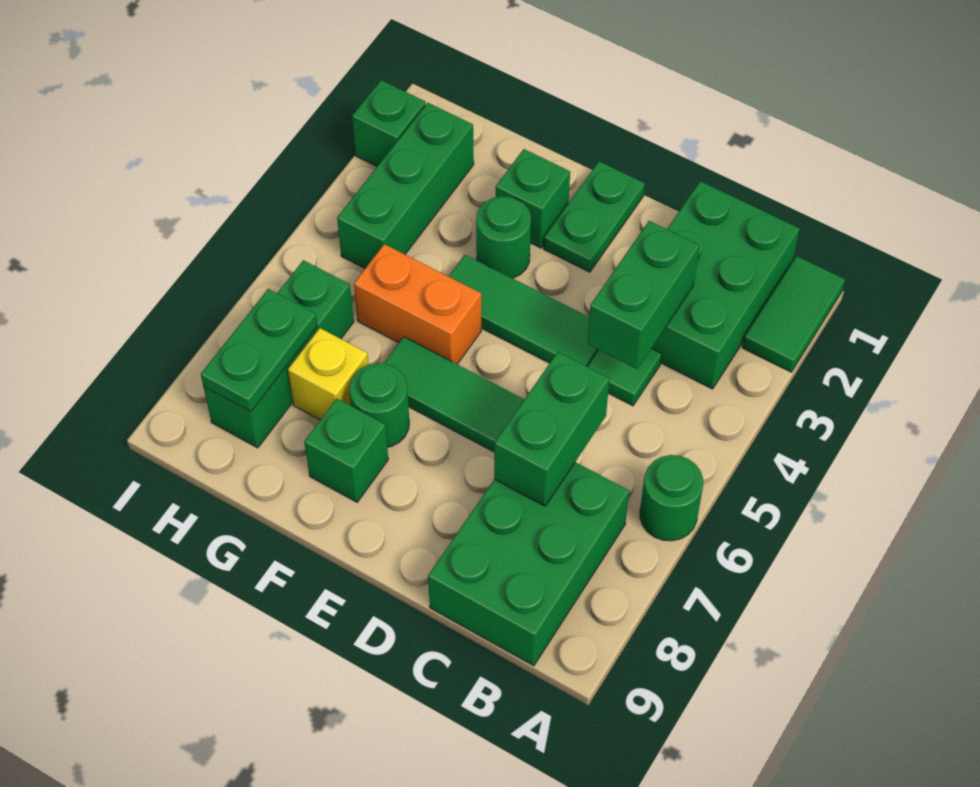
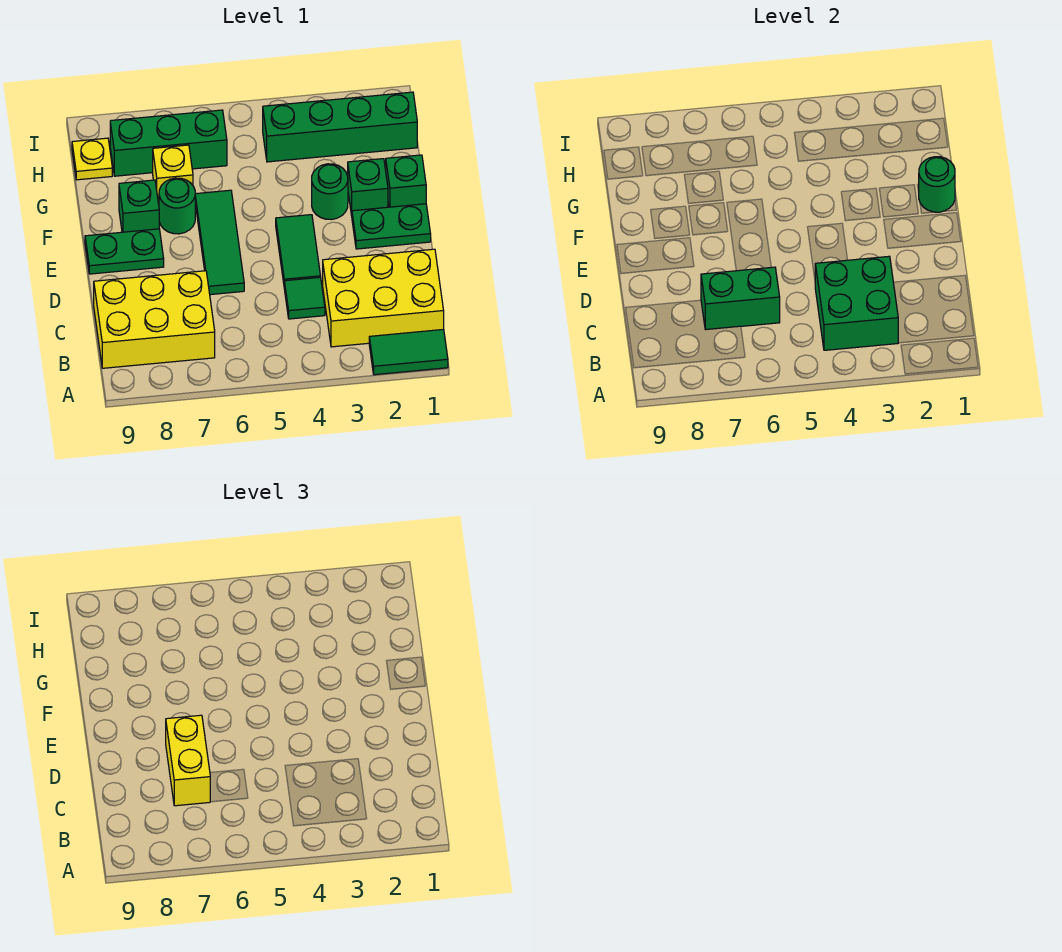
green round brick A6 level 1 -> green round brick F1 level 2
green brick B1:C3 level 1 -> yellow brick B1:C3 level 1
green brick B7:C9 level 1 -> yellow brick B7:C9 level 1
green brick C3:C4 level 2 -> green brick B3:C4 level 2
none -> yellow brick C7:D7 level 3
green tile D4:F4 level 1 -> green tile D4:E4 level 1
orange brick F5:G5 level 1 -> none
green brick H2:H4 level 1 -> green brick H1:H4 level 1
green plate H7:H8 level 2 -> green plate E8:E9 level 1
none -> yellow plate H9 level 1
green brick I2 level 1 -> green brick F1 level 1

